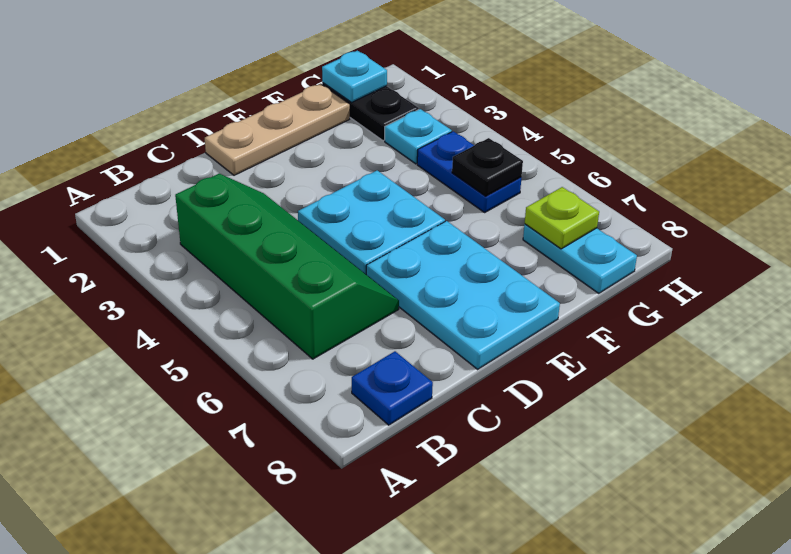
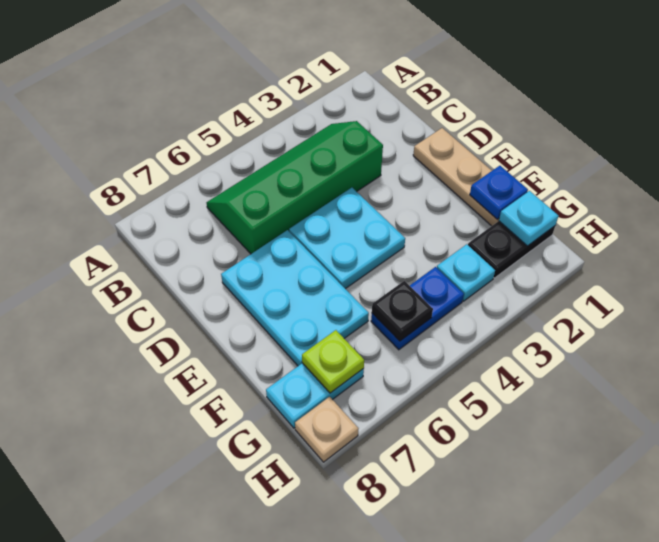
green slope B3:C6 level 1 top B -> green slope B3:C6 level 1 top C
blue plate B8 level 1 -> blue plate F1 level 2
cyan plate D6:E8 level 1 -> cyan plate D6:F7 level 1
none -> tan plate H8 level 1

